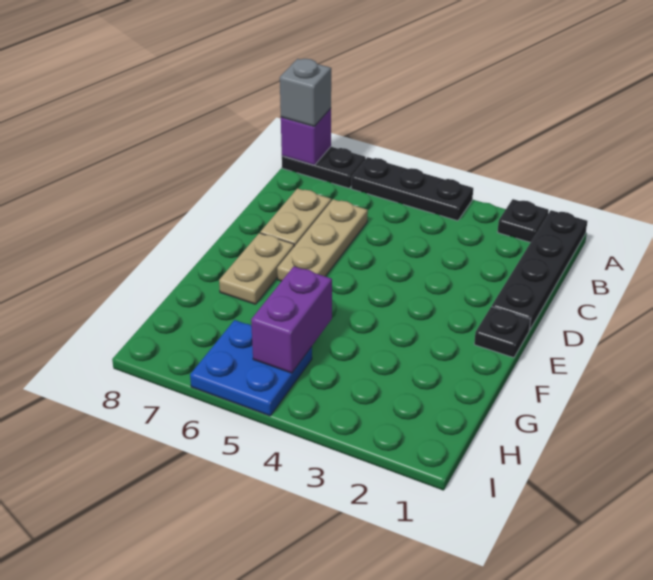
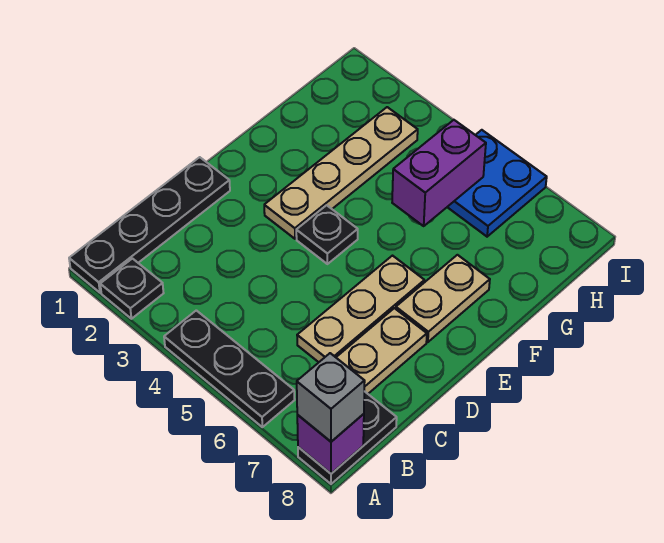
black plate A7:A8 level 1 -> black plate A8:B8 level 1
black plate E1 level 1 -> black plate E4 level 1
none -> tan plate E3:H3 level 1

